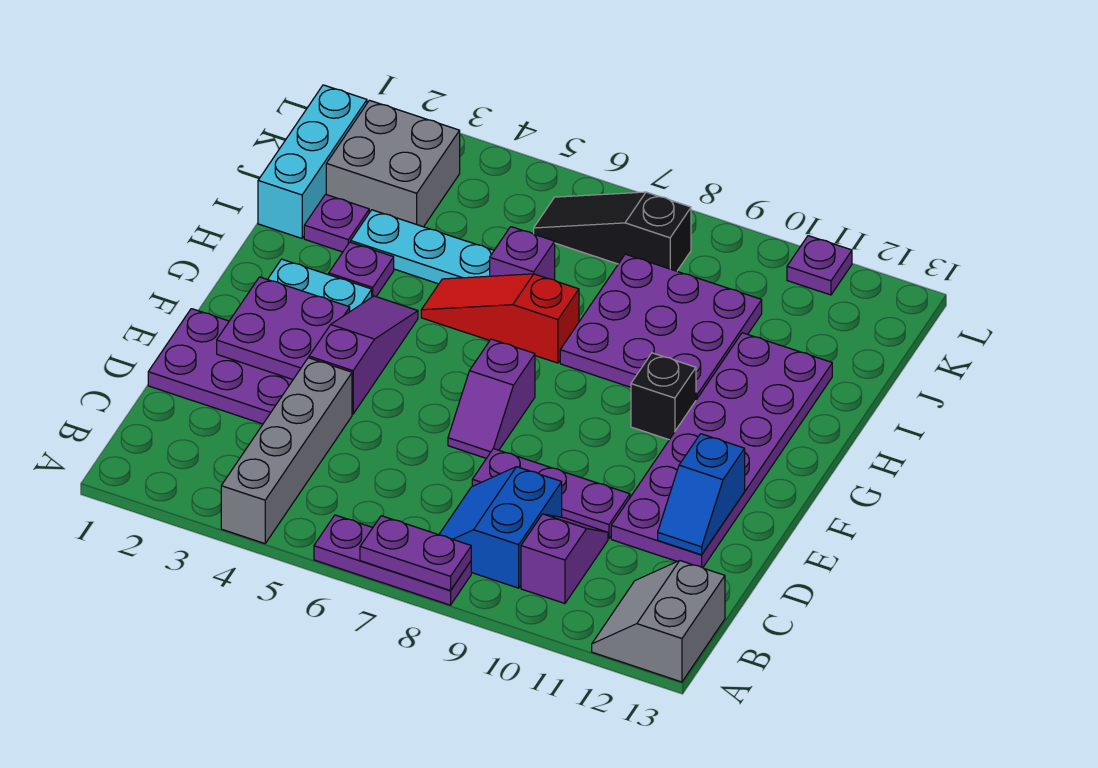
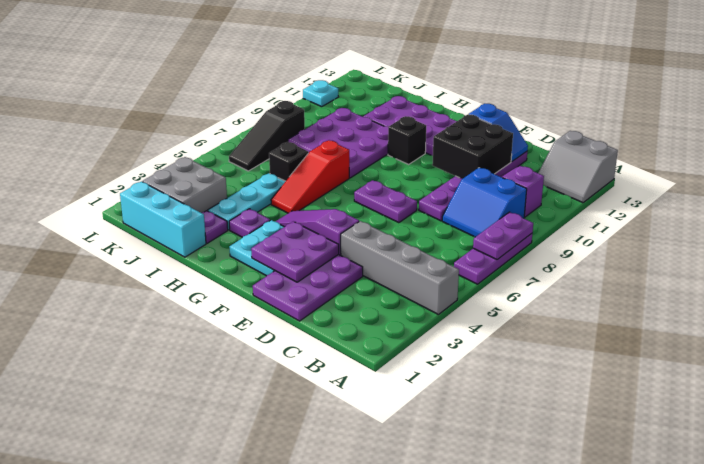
none -> black brick D10:E11 level 2
purple slope E7:F7 level 1 top F -> purple plate E7:F7 level 1
purple brick I6 level 1 -> black brick I6 level 1
purple plate L11 level 1 -> cyan plate L11 level 1

